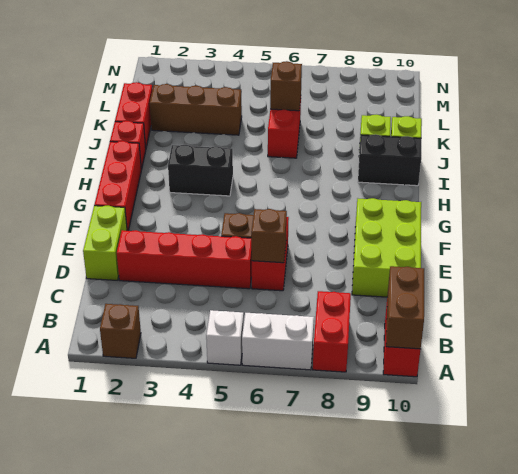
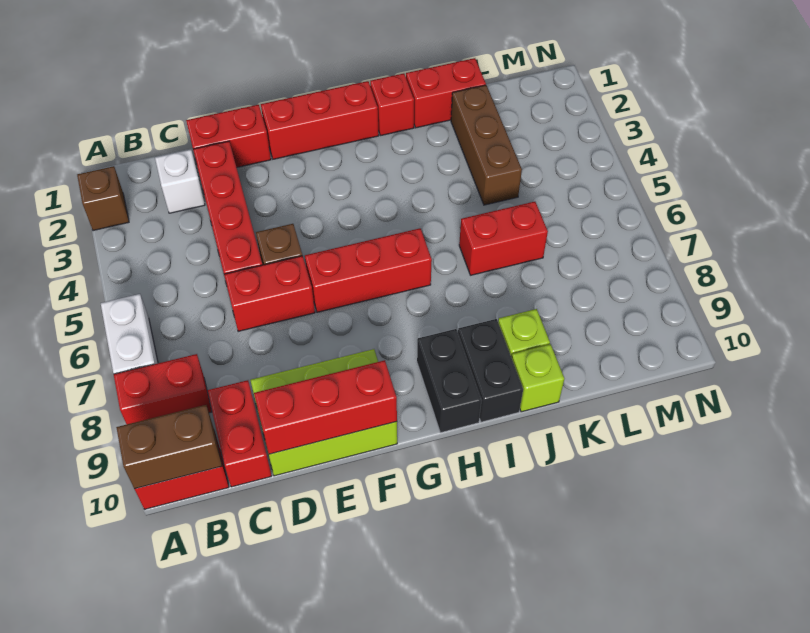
white brick A5 level 1 -> white brick C2 level 1
none -> red brick C9:C10 level 1
lime brick D1:E1 level 1 -> red brick D1:E1 level 1
brown brick D6 level 2 -> none
none -> red brick D10:F10 level 2
none -> red brick F6:H6 level 1
black brick H3:H4 level 1 -> black brick H9:H10 level 1
brown brick K6 level 2 -> none

